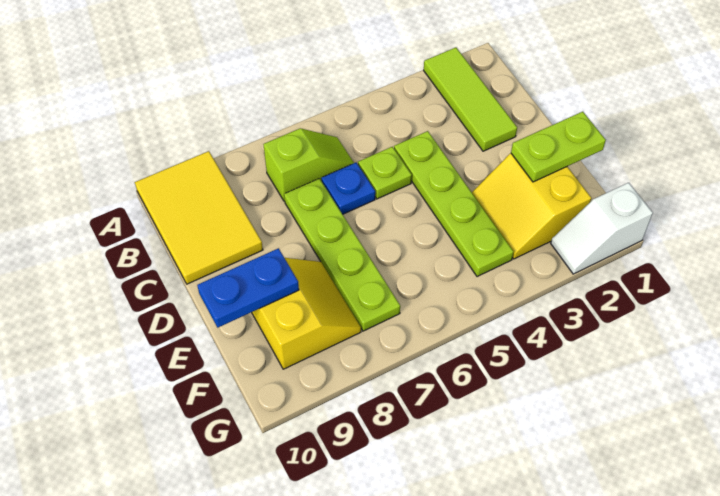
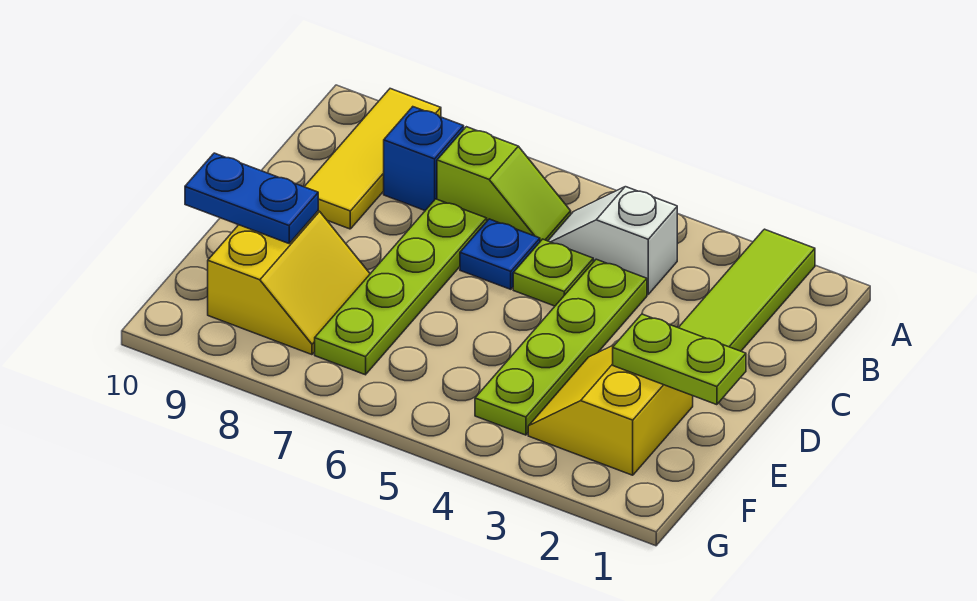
yellow tile A9:C10 level 1 -> yellow tile A9:C9 level 1
none -> blue brick B8 level 1
white slope G1:G2 level 1 top 1 -> white slope B4:B5 level 1 top 4

